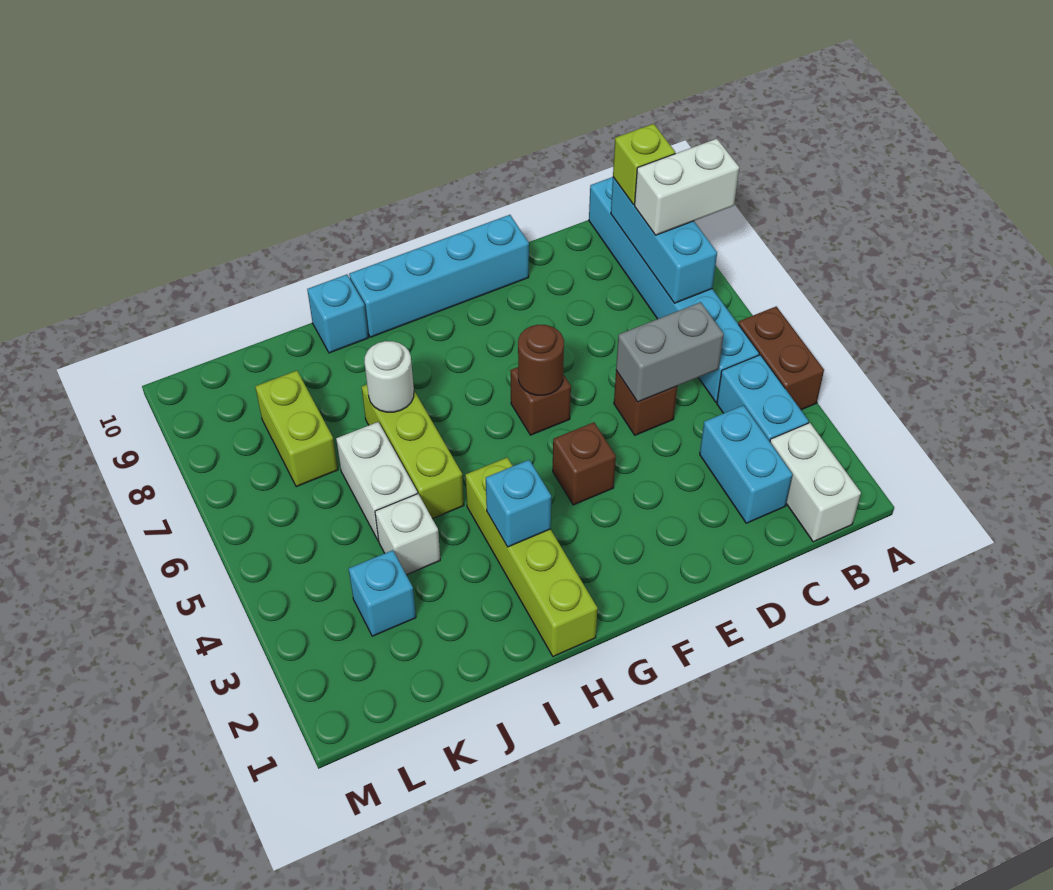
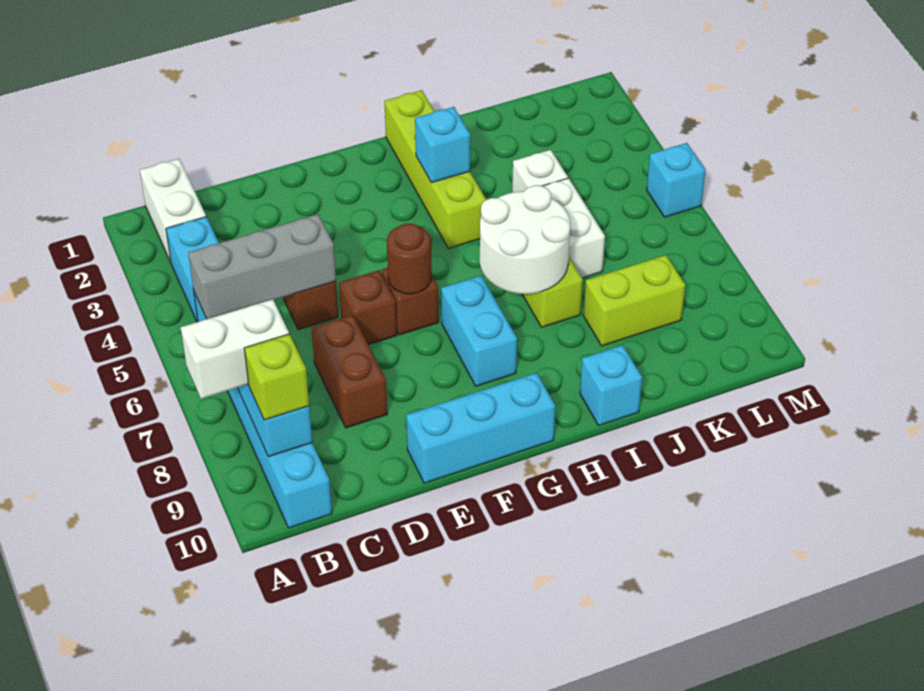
brown brick A4:A5 level 1 -> brown brick D7:D8 level 1
cyan brick C2:C3 level 1 -> cyan brick G7:G8 level 1
grey brick C5:D5 level 2 -> grey brick B5:D5 level 2
cyan brick E10:H10 level 1 -> cyan brick E10:G10 level 1
brown brick F4 level 1 -> brown brick E6 level 1
white round brick I7 level 2 -> white round brick H6:I7 level 2
cyan brick K3 level 1 -> cyan brick M5 level 1
lime brick K7:K8 level 1 -> lime brick J8:K8 level 1

